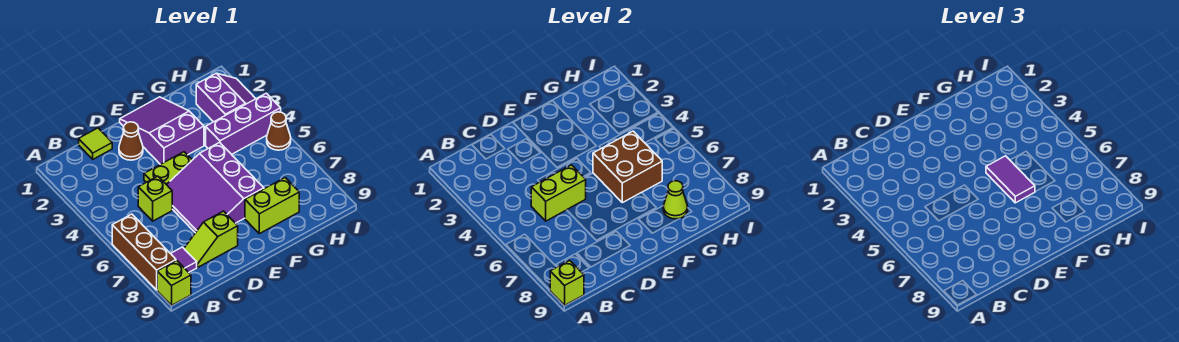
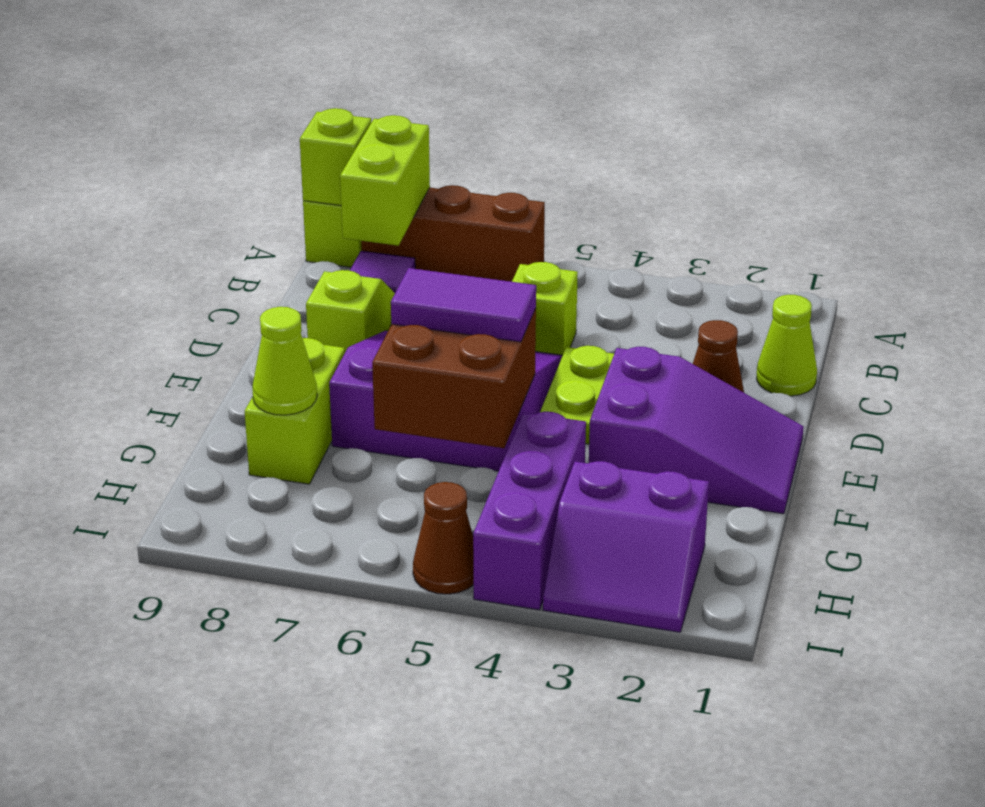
lime tile C1 level 1 -> lime cone C1 level 1
lime brick C5:D5 level 2 -> lime brick A8:B8 level 2

